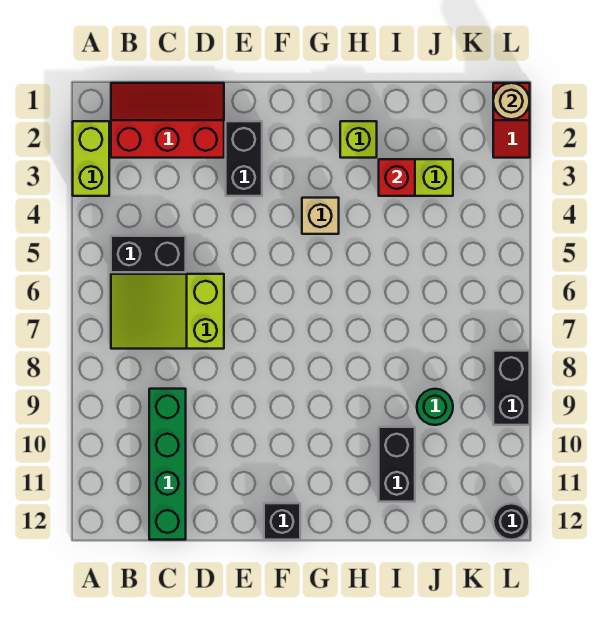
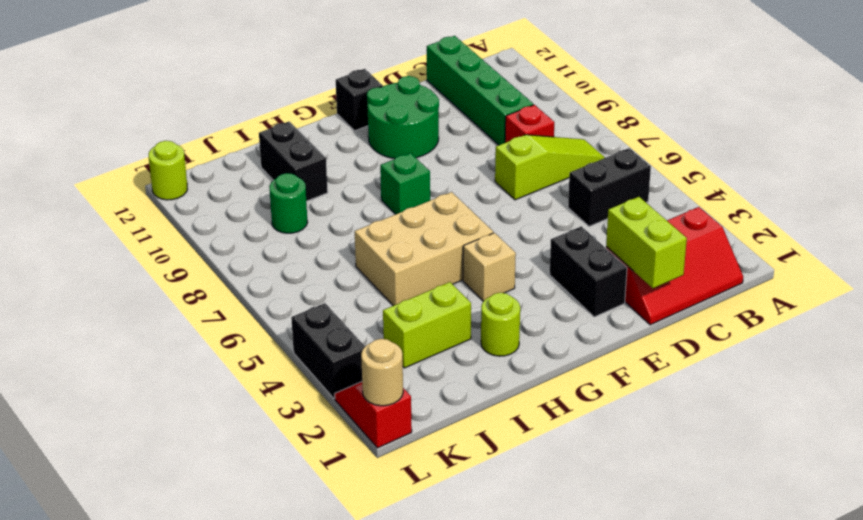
lime brick A2:A3 level 1 -> lime brick D1:D2 level 2
lime slope B6:D7 level 1 top D -> lime slope B7:D7 level 1 top D
none -> green round brick E10:F11 level 1
none -> tan brick G5:I6 level 1
none -> green brick G8 level 1
lime brick H2 level 1 -> lime round brick H2 level 1
red brick I3 level 2 -> red brick C8 level 1
black brick L8:L9 level 1 -> black brick L3:L4 level 1
black round brick L12 level 1 -> lime round brick L12 level 1

